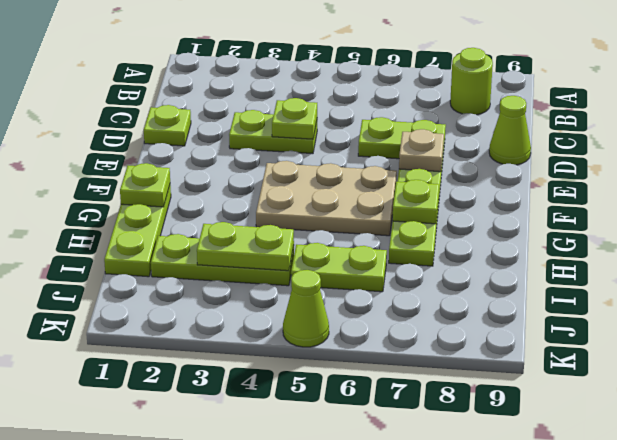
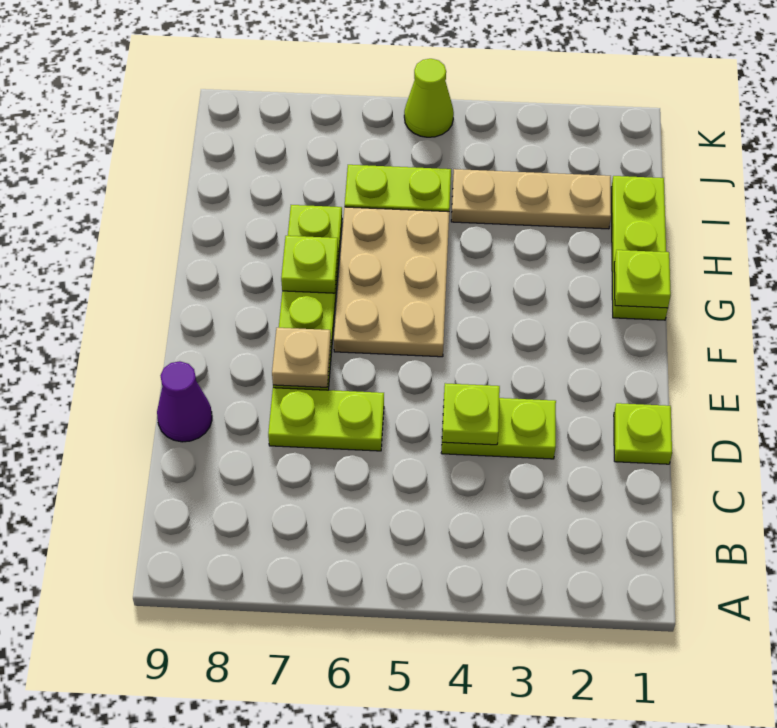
lime round brick B8 level 1 -> none
lime cone D9 level 1 -> purple cone D9 level 1
tan plate F4:G6 level 1 -> tan plate F5:H6 level 1
lime plate I2:I4 level 1 -> tan plate I2:I4 level 1
lime plate I3:I4 level 2 -> none

